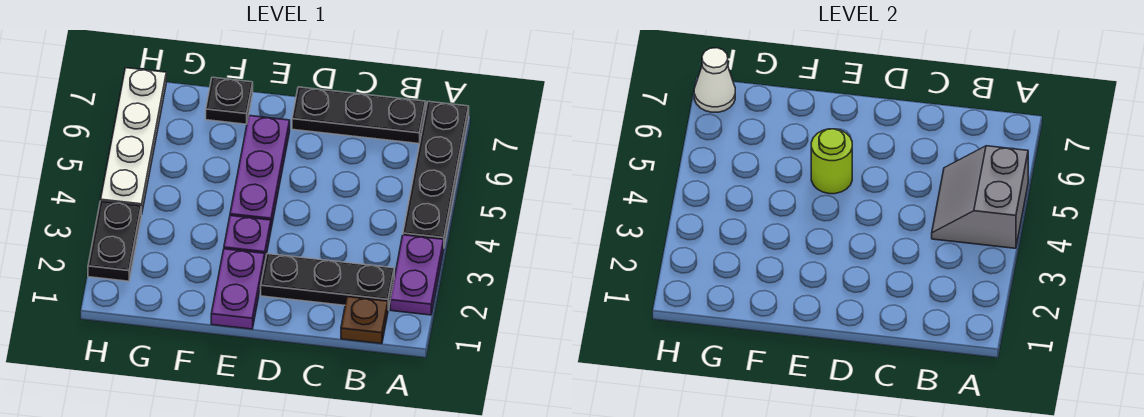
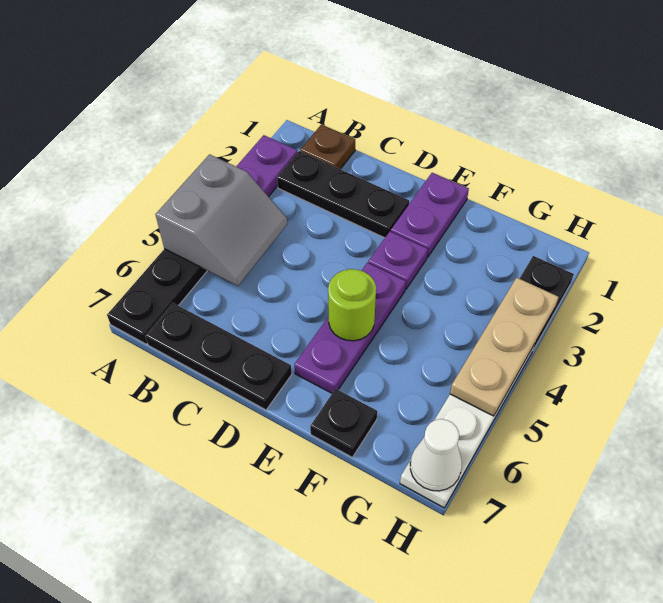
none -> tan plate H3:H5 level 2

